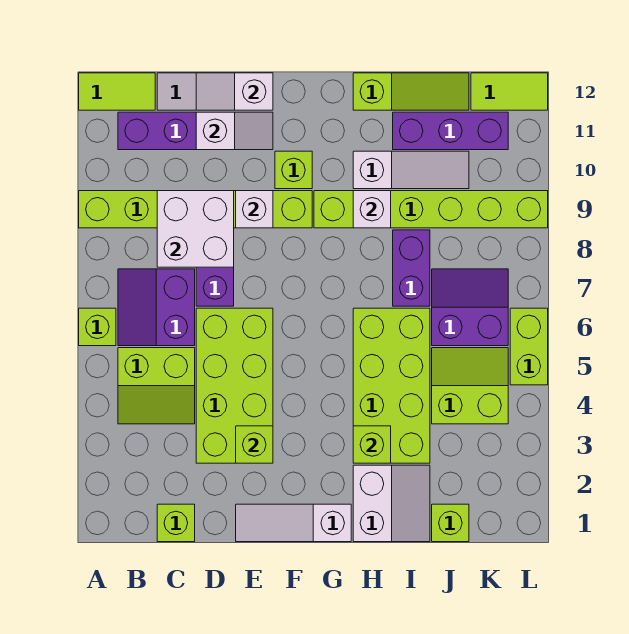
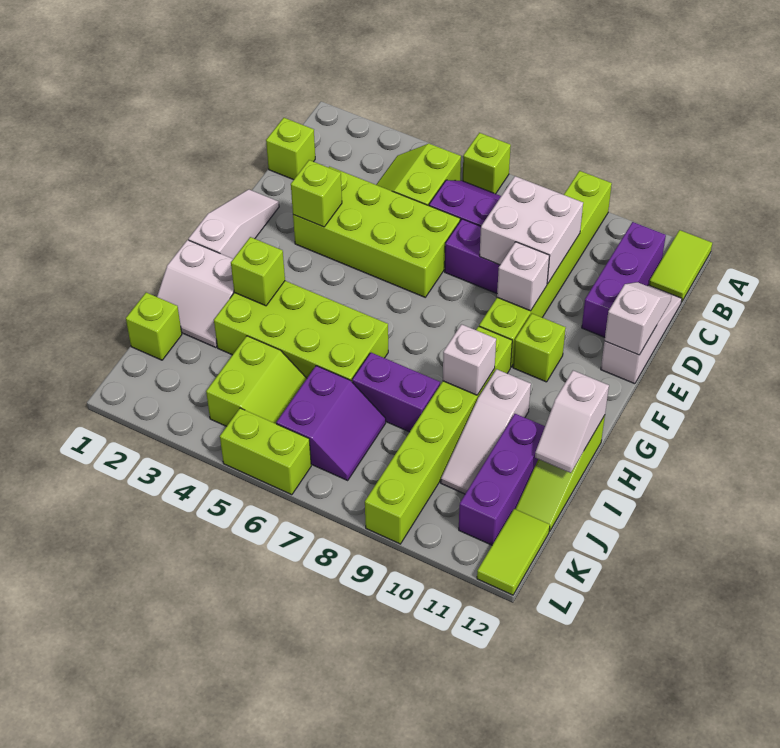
white slope D11:E11 level 2 top D -> white slope H12:I12 level 2 top H

